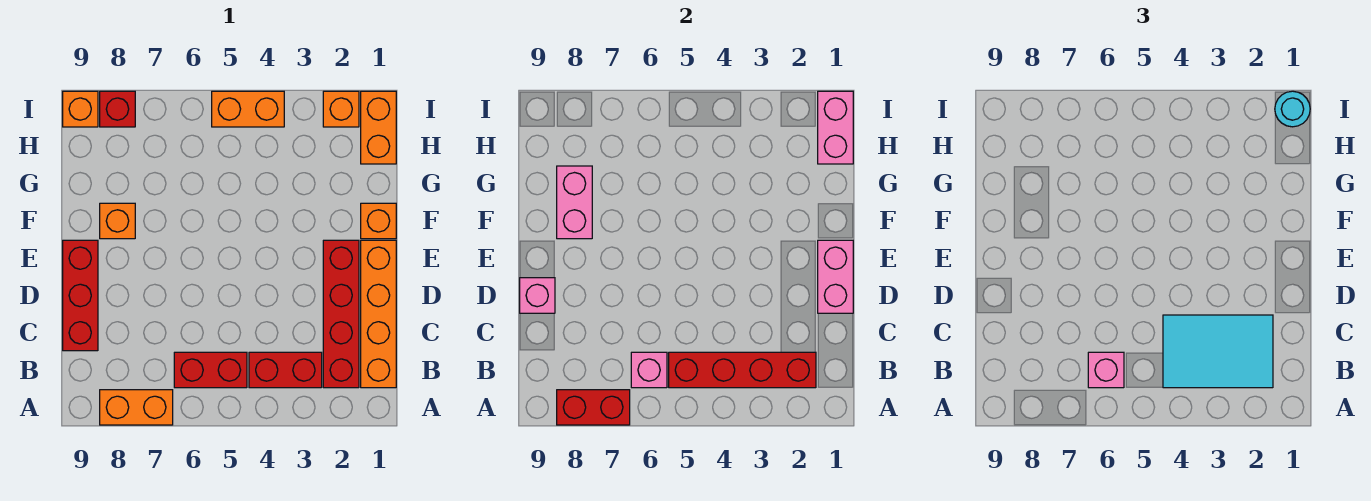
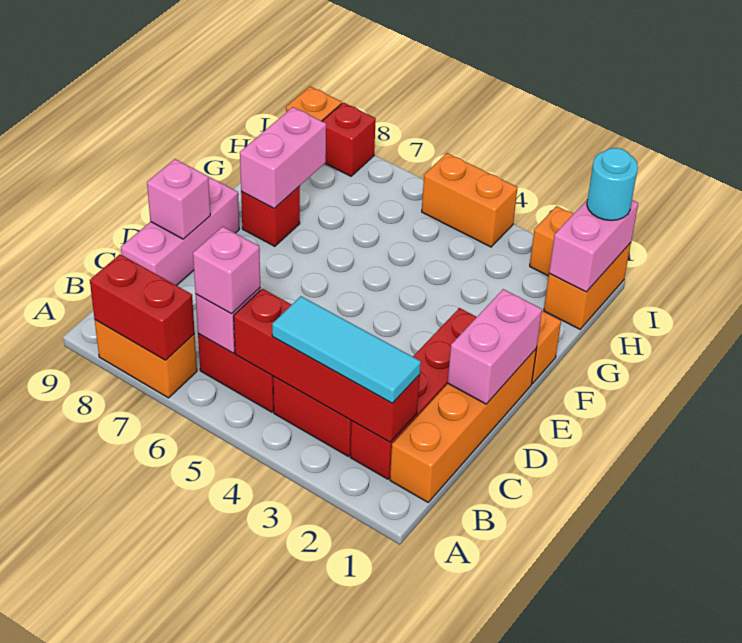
cyan tile B2:C4 level 3 -> cyan tile B2:B4 level 3
red brick C9:E9 level 1 -> pink brick C9:E9 level 1
orange brick F8 level 1 -> red brick F8 level 1

